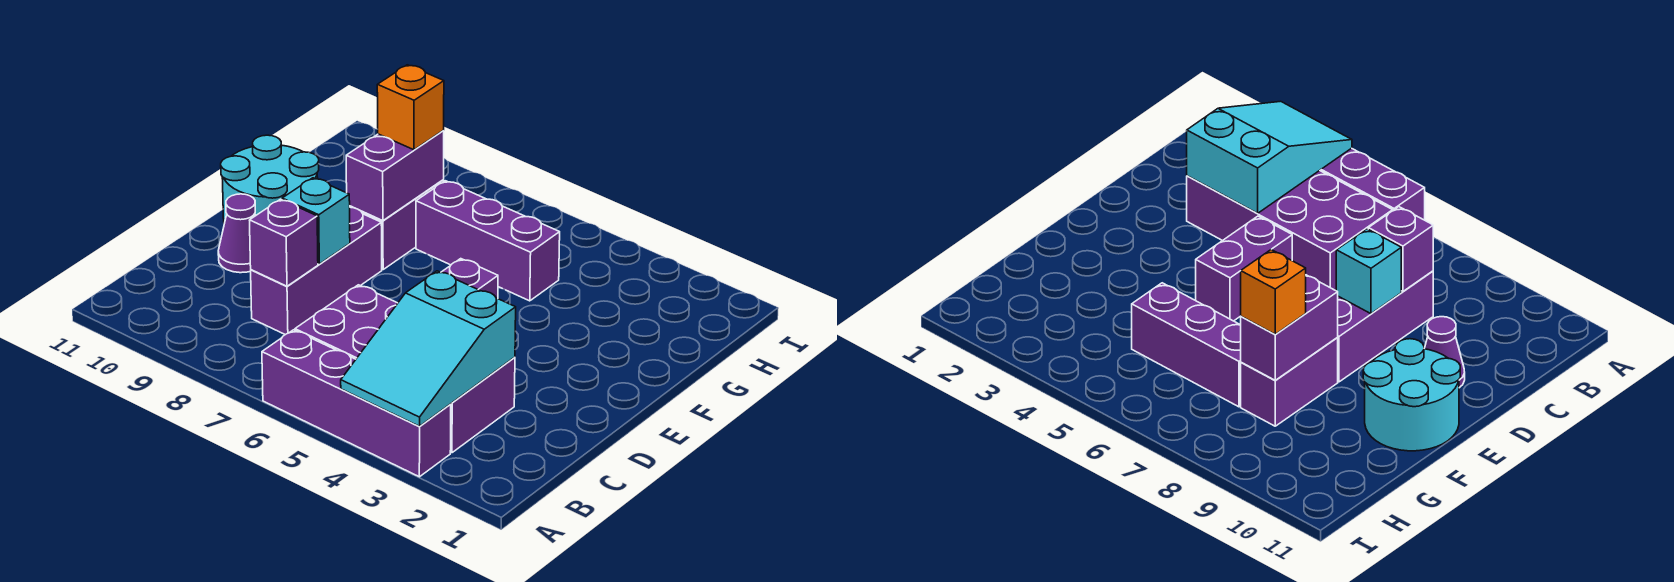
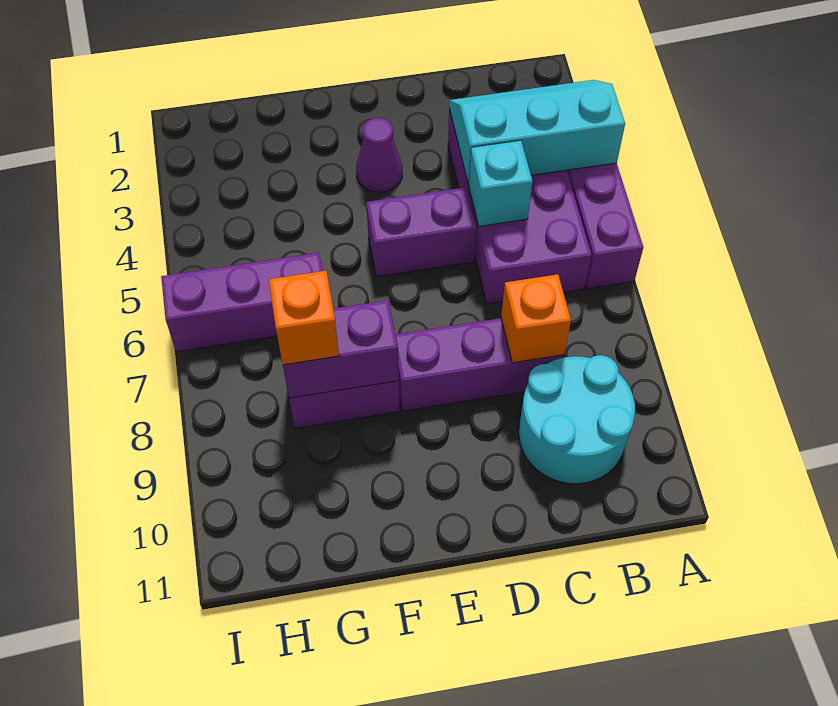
cyan slope A3:C4 level 2 top C -> cyan slope A3:C4 level 2 top 4
purple brick C8 level 2 -> orange brick C8 level 2
cyan brick D8 level 2 -> cyan brick C5 level 2
purple cone D10 level 1 -> purple cone E3 level 1
cyan round brick E10:F11 level 1 -> cyan round brick B9:C10 level 1
purple brick G5:G7 level 1 -> purple brick G6:I6 level 1

